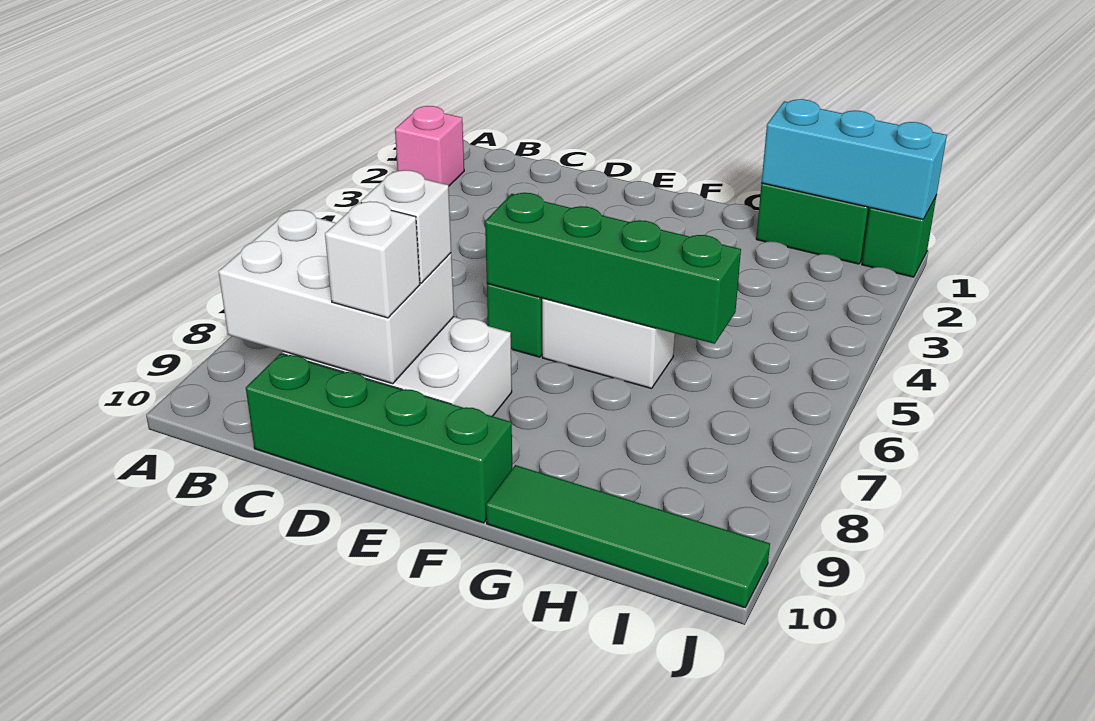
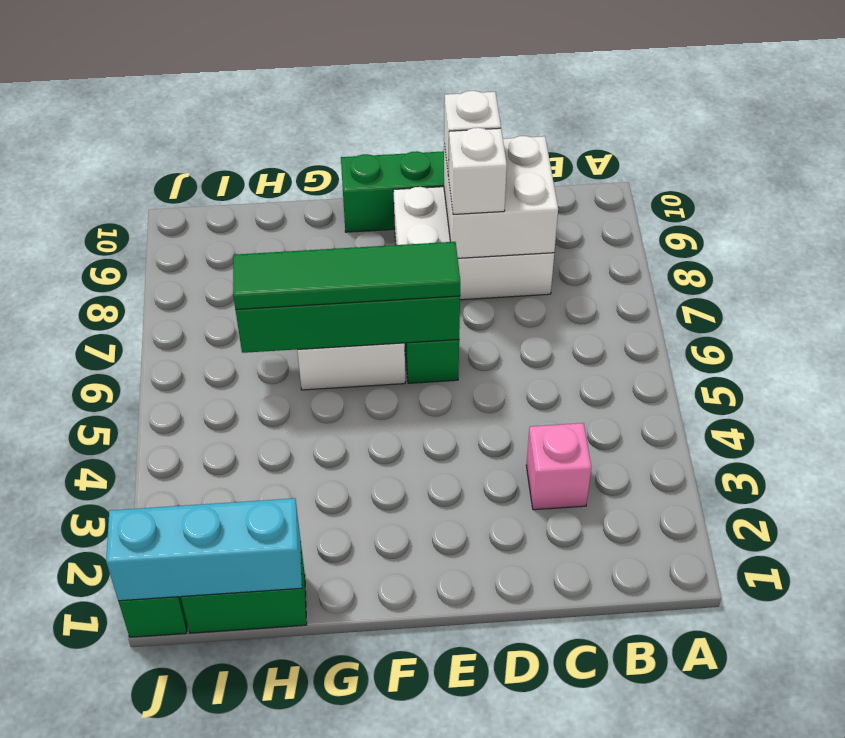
pink brick A2 level 1 -> pink brick C3 level 1
white brick B8:D9 level 2 -> white brick C8:D9 level 2
green tile G10:J10 level 1 -> green tile E6:H6 level 3

